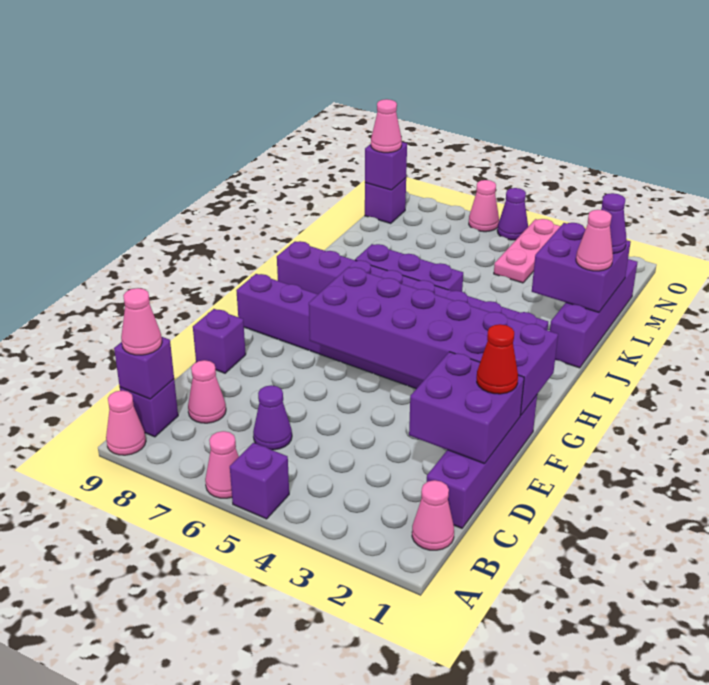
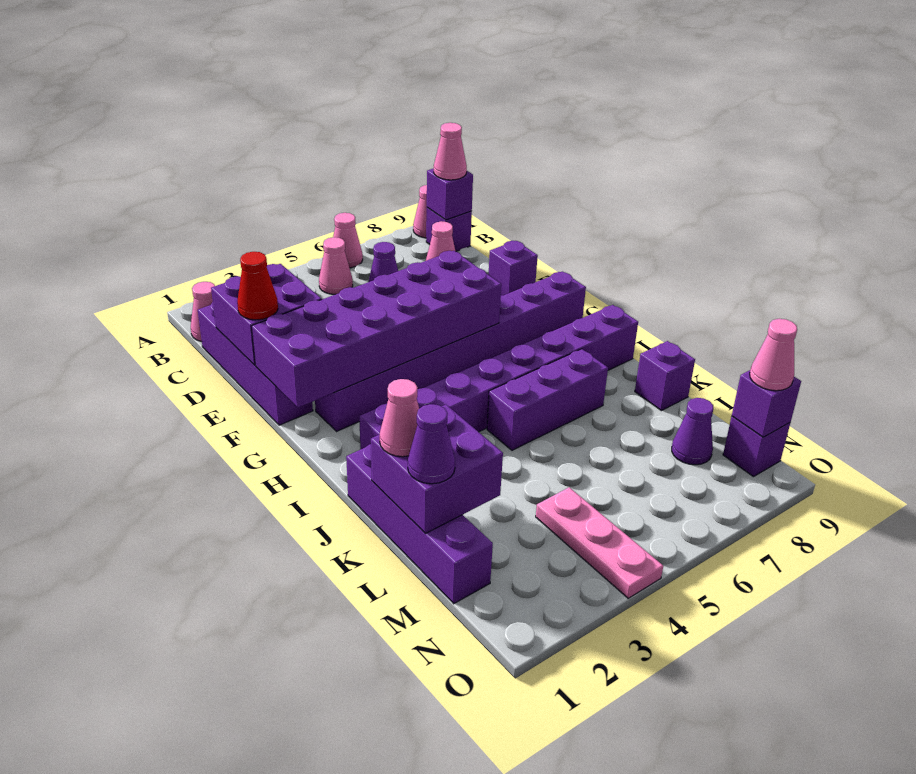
purple brick A5 level 1 -> purple brick K9 level 1
purple cone O5 level 1 -> purple cone M8 level 1
pink cone O6 level 1 -> pink cone B5 level 1

